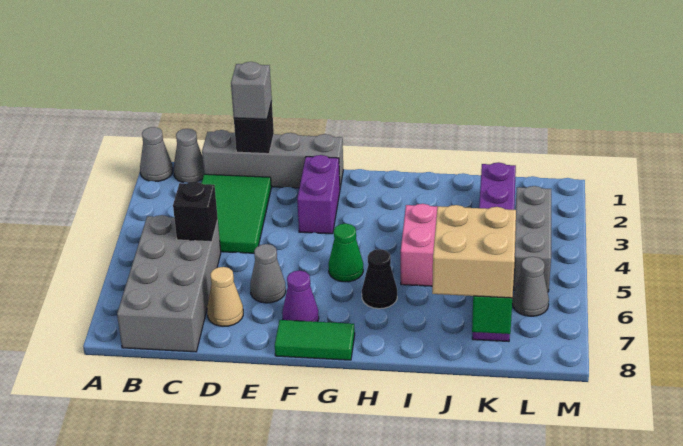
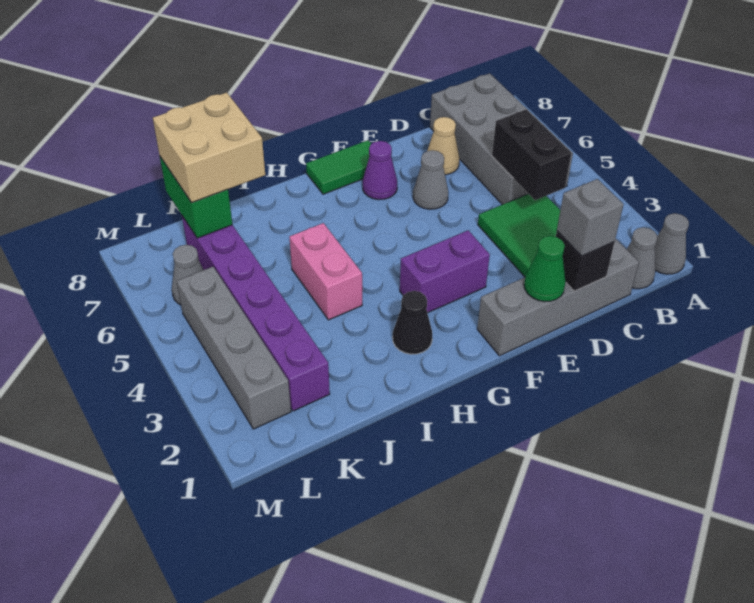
black brick C5 level 2 -> black brick C4:C5 level 2
purple brick F2:F3 level 1 -> purple brick F3:G3 level 1
green cone G5 level 1 -> green cone E1 level 2
black cone H6 level 1 -> black cone H2 level 1
grey brick L3:L5 level 1 -> grey brick L2:L5 level 1

